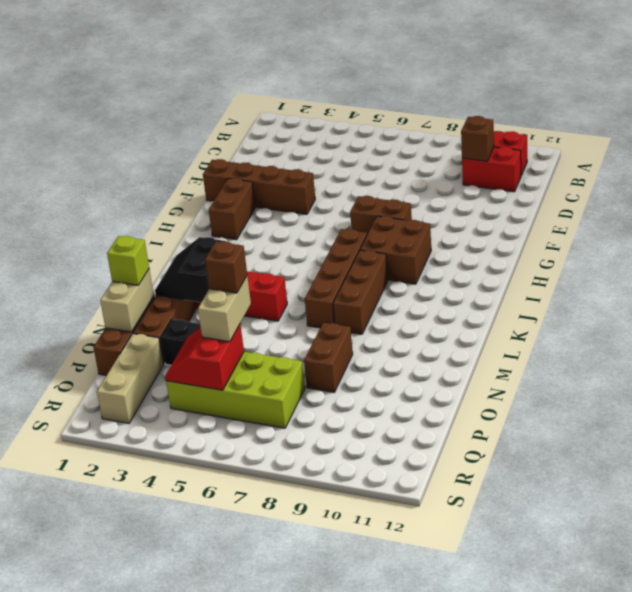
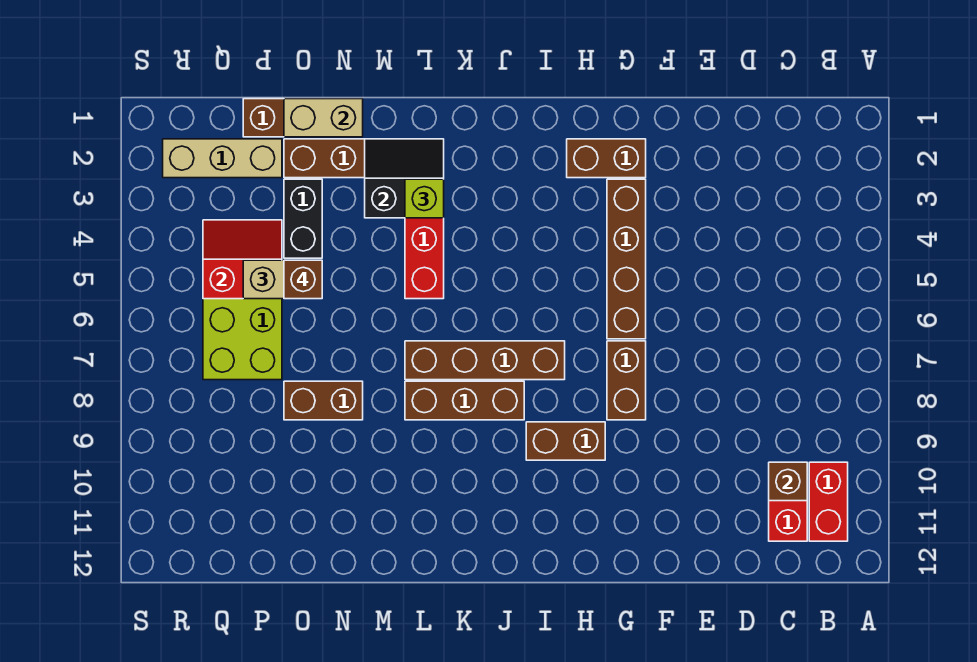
brown brick F1:F4 level 1 -> brown brick G3:G6 level 1
brown brick H8:I9 level 1 -> brown brick H9:I9 level 1
lime brick N1 level 3 -> lime brick L3 level 3

